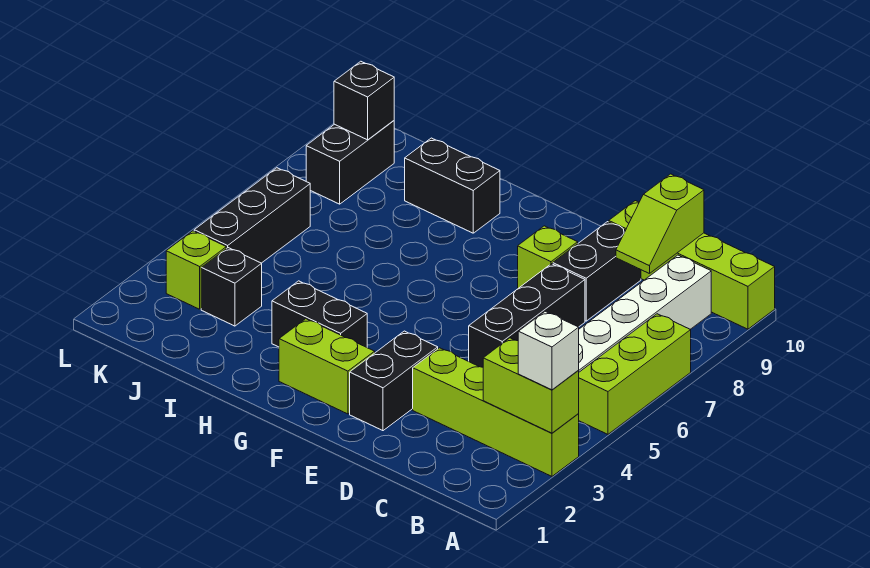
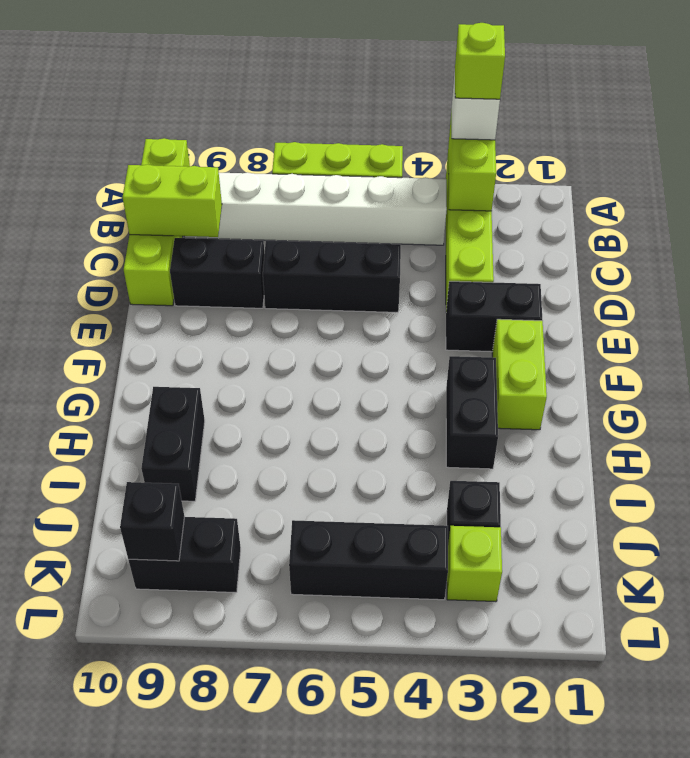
lime slope C9:C10 level 2 top 10 -> lime brick C9:C10 level 2
lime brick E8 level 1 -> lime brick A3 level 4

